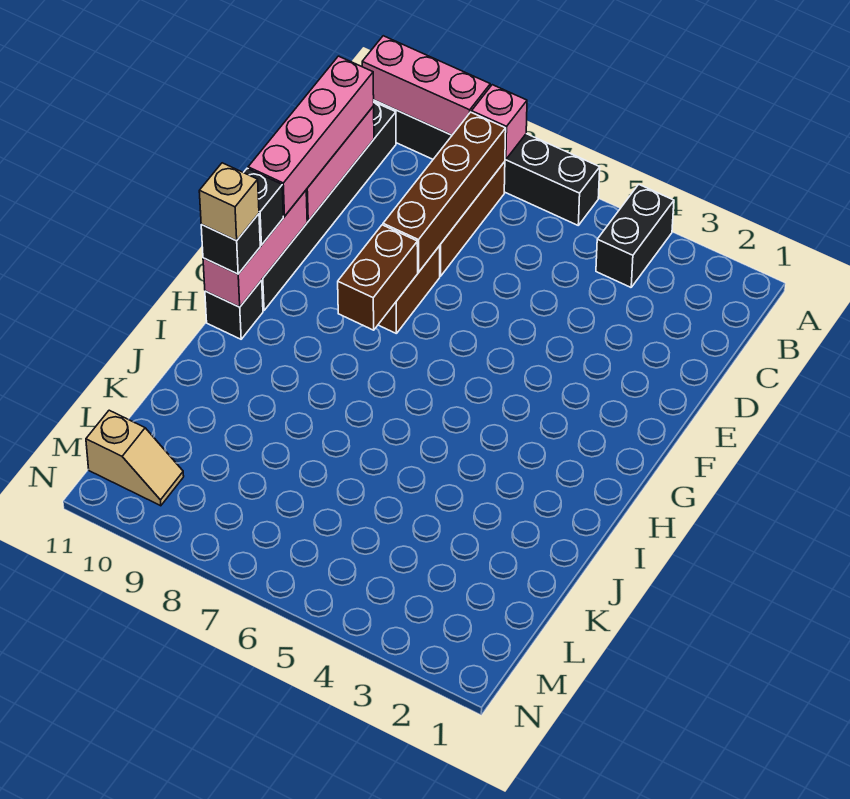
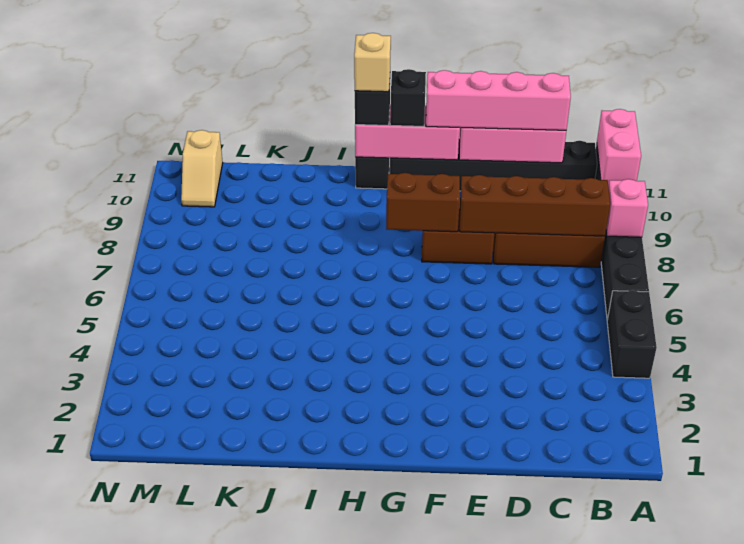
black brick A4:B4 level 1 -> black brick A4:A5 level 1
pink brick A9:A11 level 2 -> pink brick A10:A11 level 2

